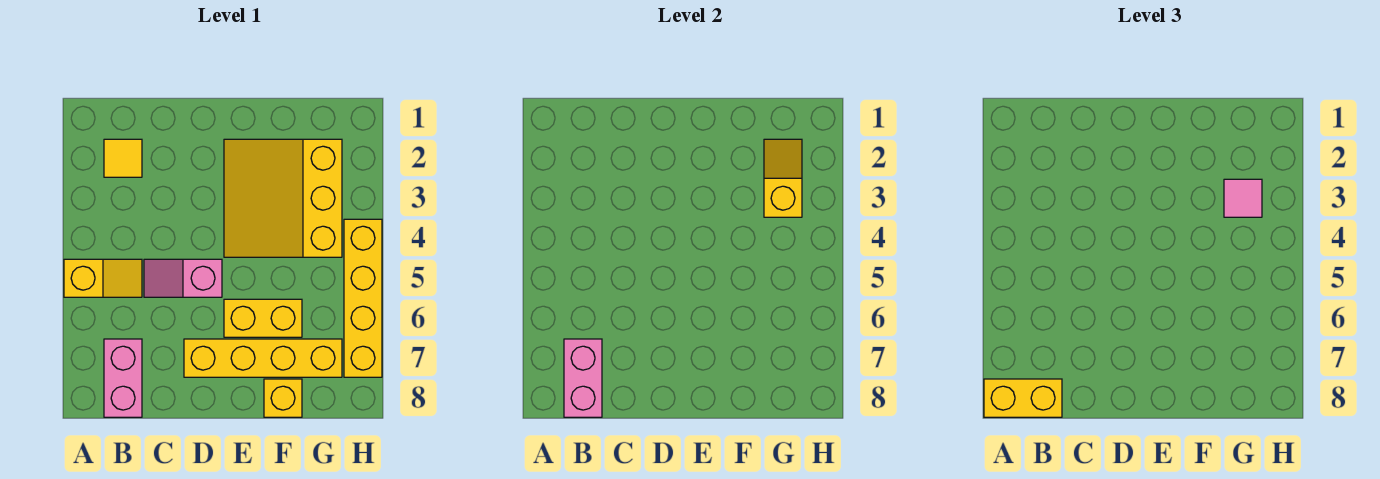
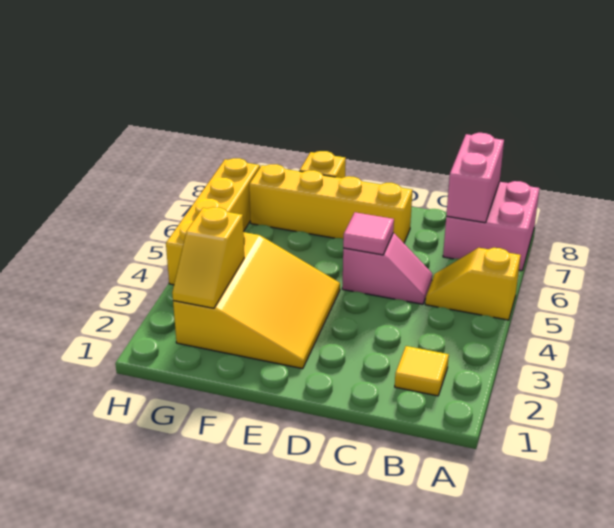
yellow brick A8:B8 level 3 -> none
pink brick B7:B8 level 1 -> pink brick A7:B8 level 1
yellow brick E6:F6 level 1 -> none
pink tile G3 level 3 -> pink tile D5 level 2

